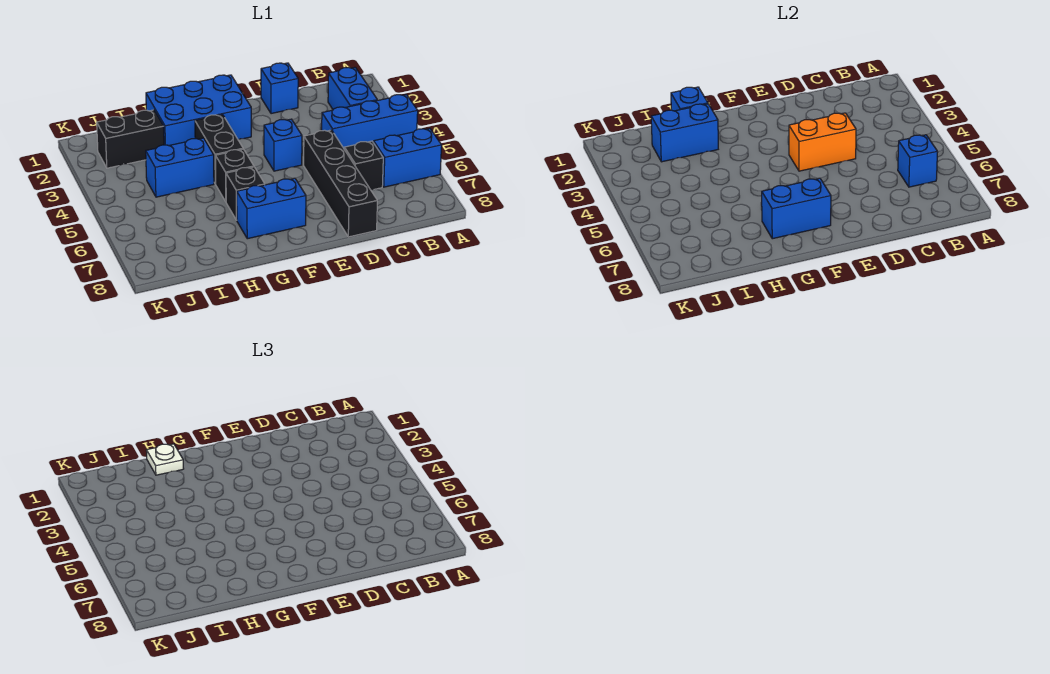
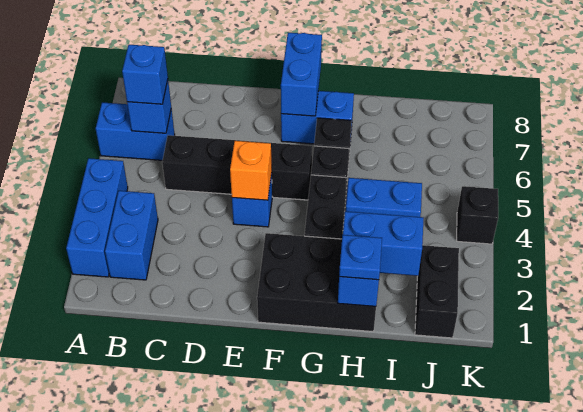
blue brick A4:C4 level 1 -> blue brick A2:A4 level 1
black brick C6 level 1 -> black brick K4 level 1
blue brick D1 level 1 -> blue brick B6 level 3
orange brick D4:E4 level 2 -> orange brick E4 level 2
black brick D5:D8 level 1 -> black brick C5:F5 level 1
blue brick F1:H2 level 1 -> black brick F1:H2 level 1
blue brick F7:G7 level 2 -> blue brick F7:F8 level 2
white plate H1 level 3 -> blue plate H1 level 3
black brick I2:J2 level 1 -> black brick J1:J2 level 1

